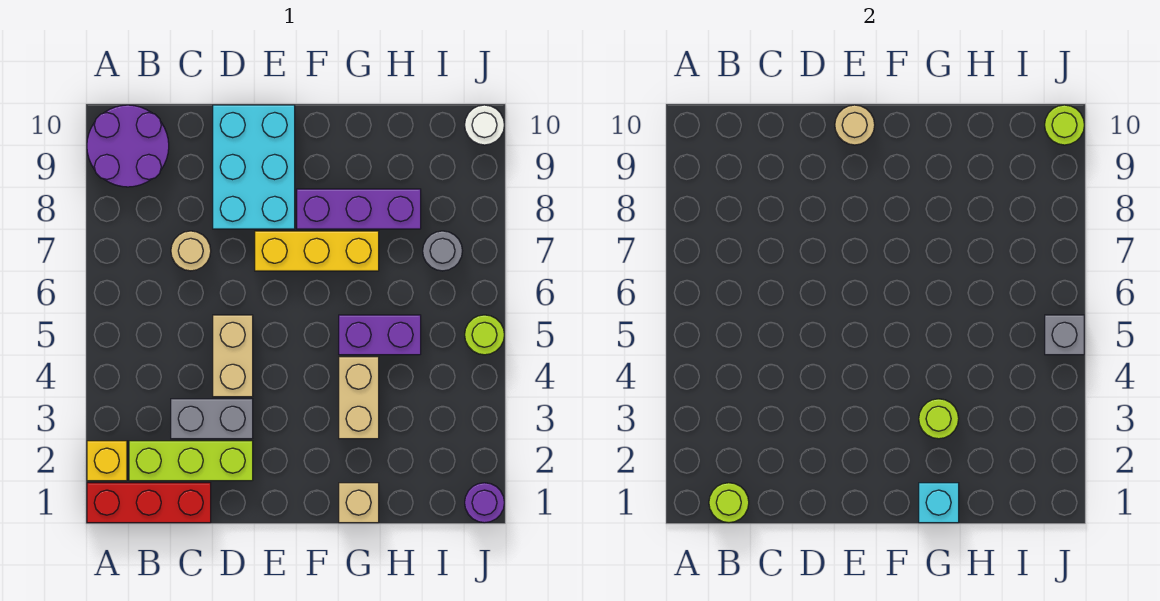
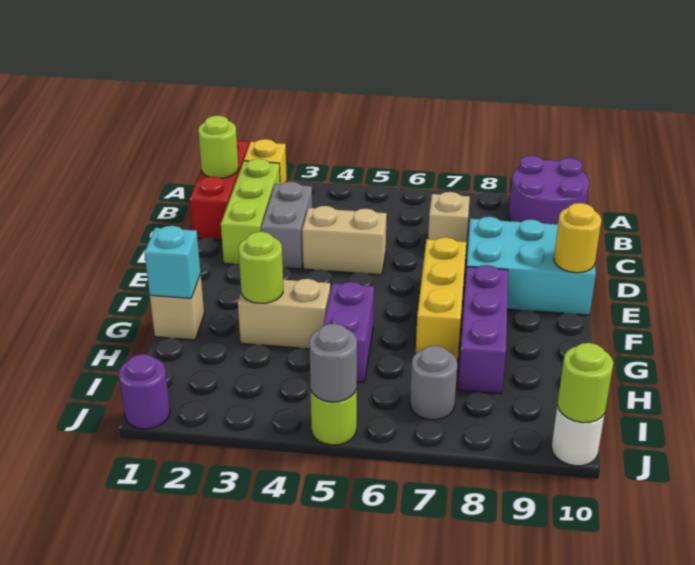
tan round brick C7 level 1 -> tan brick C7 level 1
tan round brick E10 level 2 -> yellow round brick E10 level 2
grey brick J5 level 2 -> grey round brick J5 level 2

